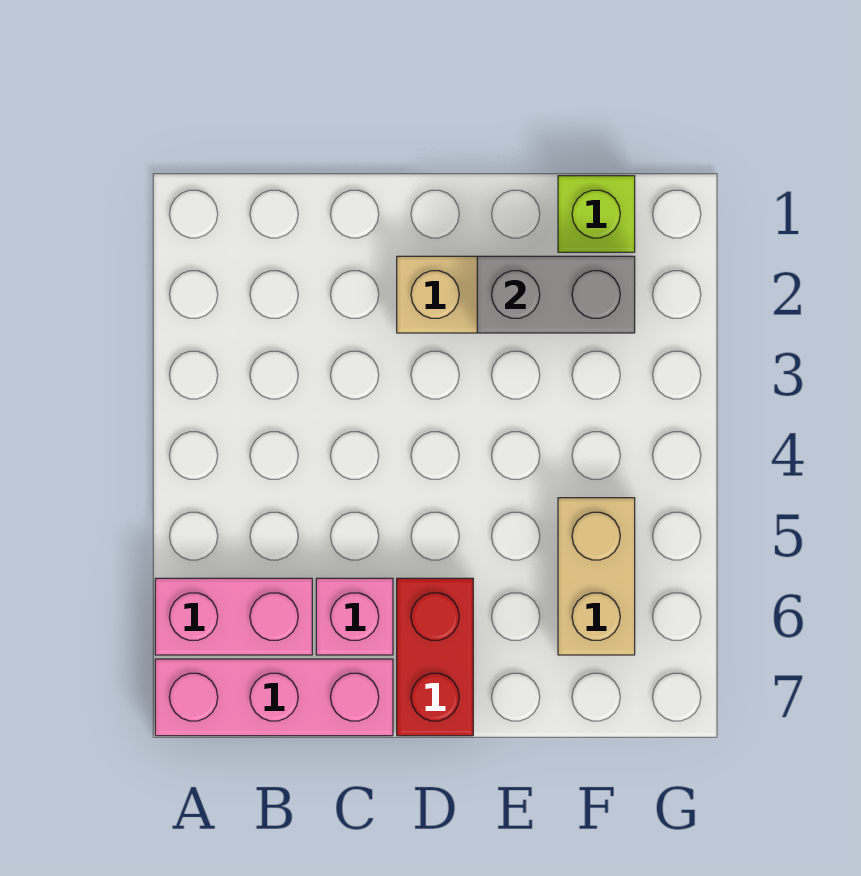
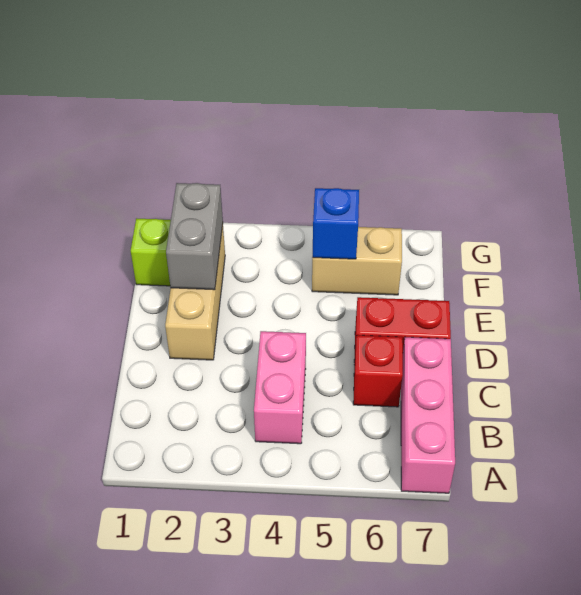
pink brick A6:B6 level 1 -> pink brick B4:C4 level 1
pink brick C6 level 1 -> red brick C6 level 1
none -> blue brick F5 level 2

